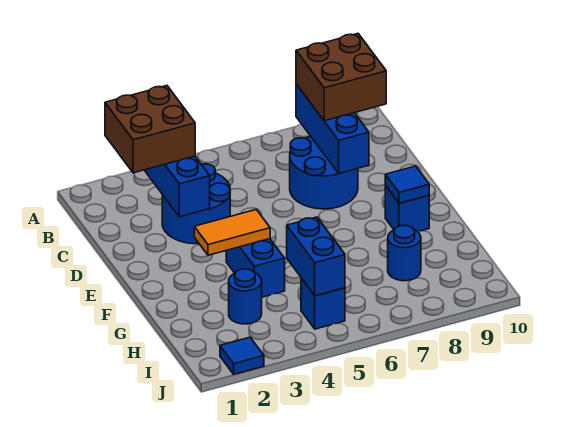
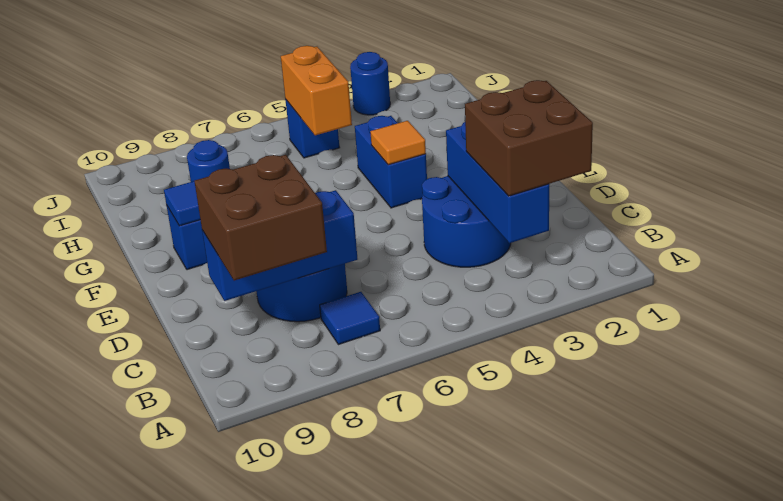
blue brick B8:D8 level 2 -> blue brick C7:C9 level 2
orange tile F3:F4 level 2 -> orange tile F4 level 2
blue round brick H3 level 1 -> blue round brick J3 level 1
blue brick H5:I5 level 2 -> orange brick H5:I5 level 2
blue tile J2 level 1 -> blue tile B7 level 1

